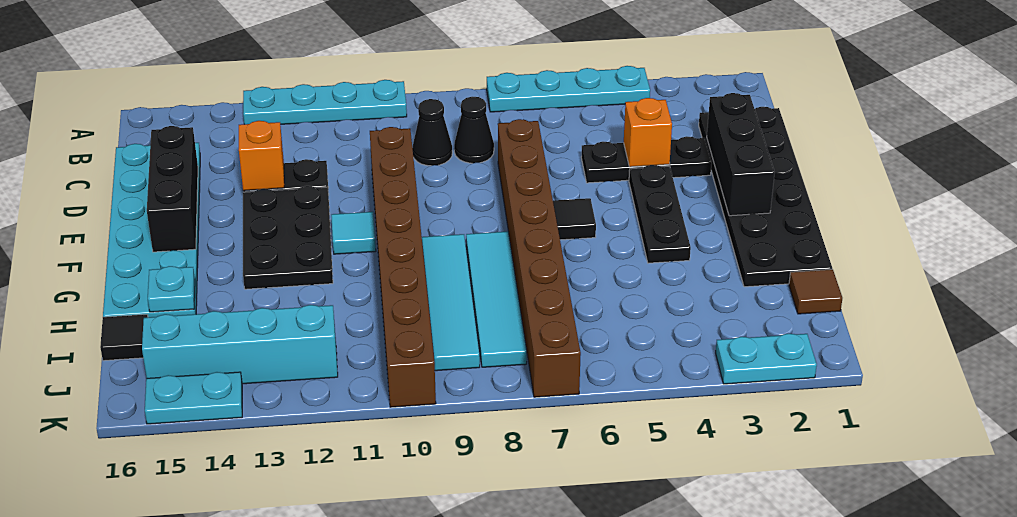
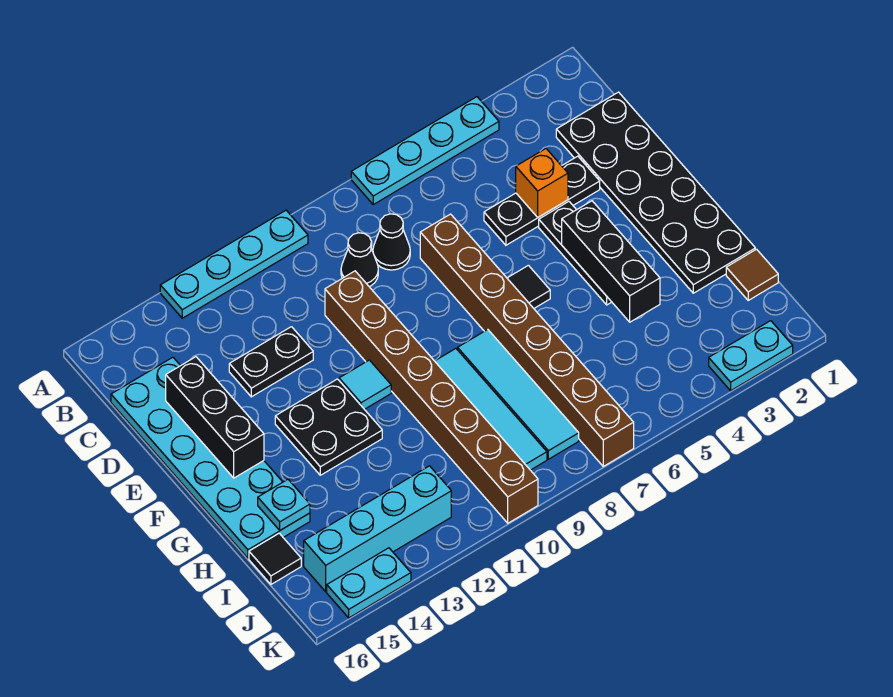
black brick D2:F2 level 2 -> black brick F4:H4 level 2
orange brick D13 level 2 -> none
black plate E12:G13 level 1 -> black plate F12:G13 level 1

